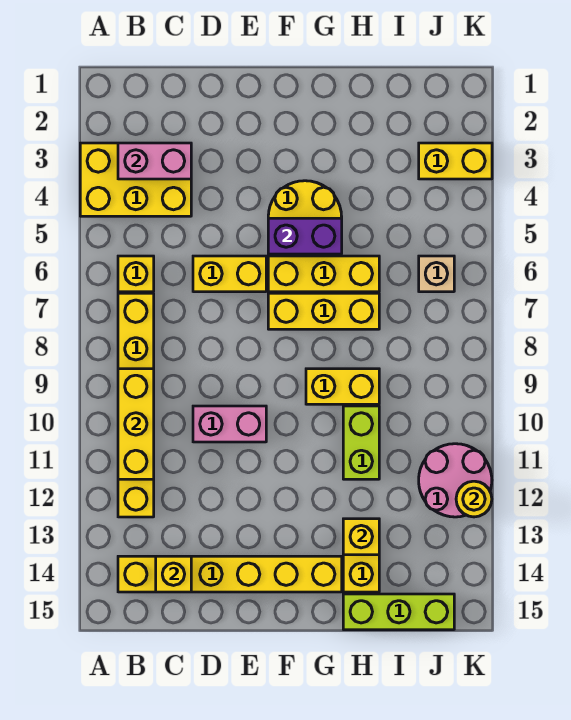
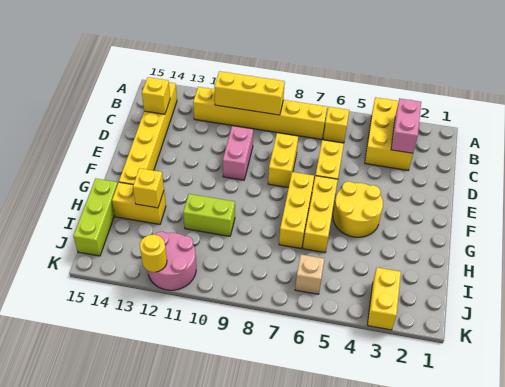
purple brick F5:G5 level 2 -> none
yellow brick G9:H9 level 1 -> yellow brick D8:E8 level 1

